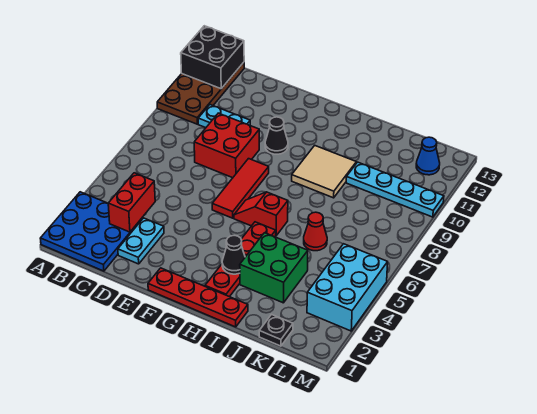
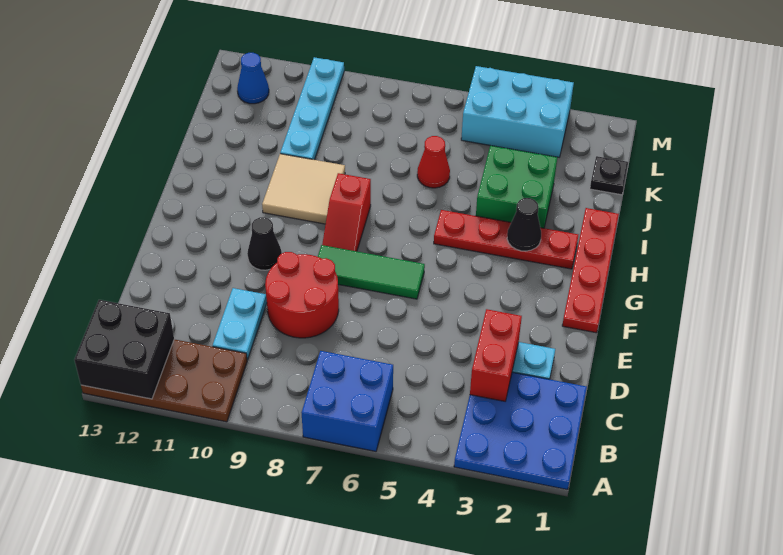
none -> blue brick A6:B7 level 1
red brick C3:C4 level 2 -> red brick C3:D3 level 2
red brick D8:E9 level 1 -> red round brick D8:E9 level 1
red tile F6:F8 level 1 -> green tile F6:F8 level 1
red slope G6:H6 level 1 top H -> red slope G8:H8 level 1 top H

